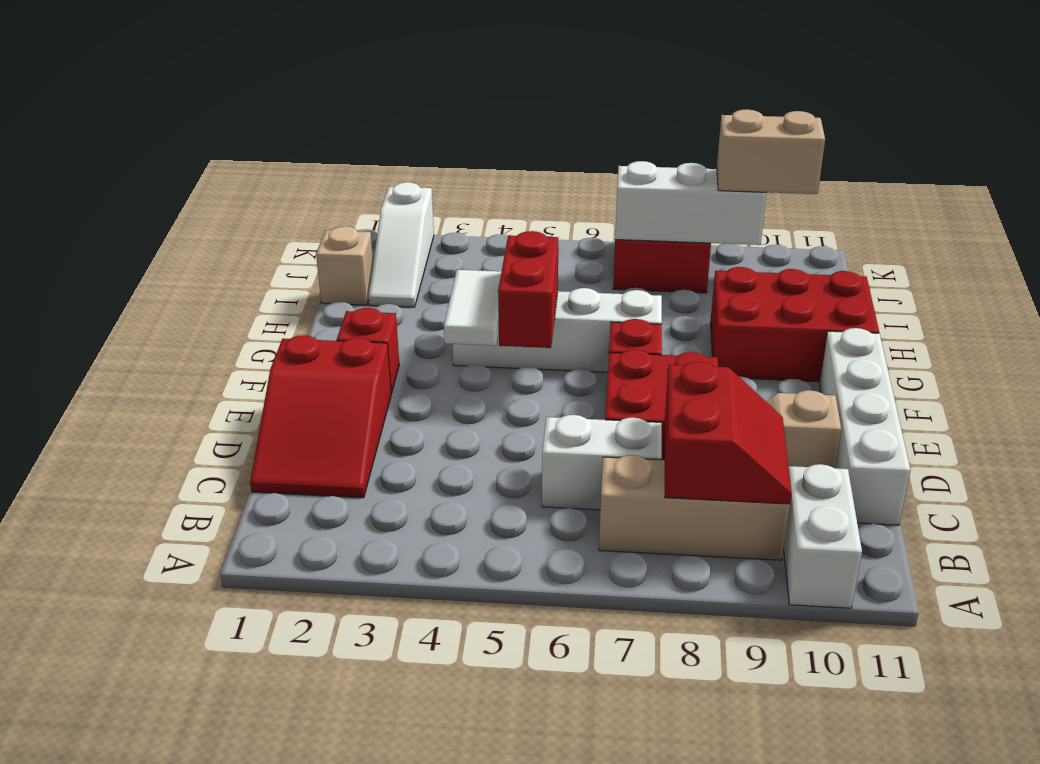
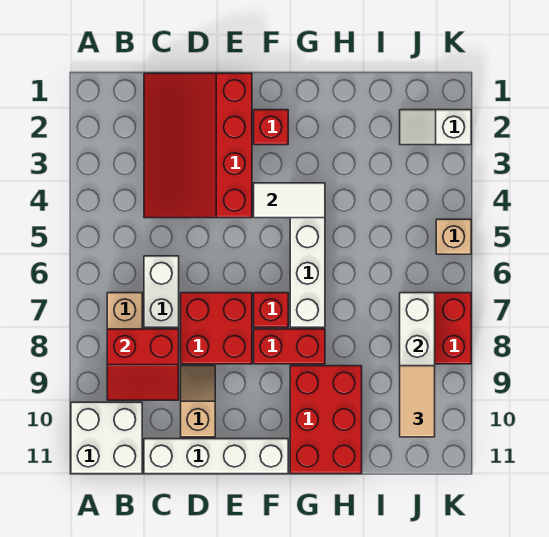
white brick A10:B10 level 1 -> white brick A10:B11 level 1
red slope C1:E2 level 1 top E -> red slope C1:E4 level 1 top E
red brick F5:G5 level 2 -> red brick F8:G8 level 1
tan brick I1 level 1 -> tan brick K5 level 1
white slope I2:K2 level 1 top K -> white slope J2:K2 level 1 top K
tan brick J9:J10 level 3 -> tan tile J9:J10 level 3

